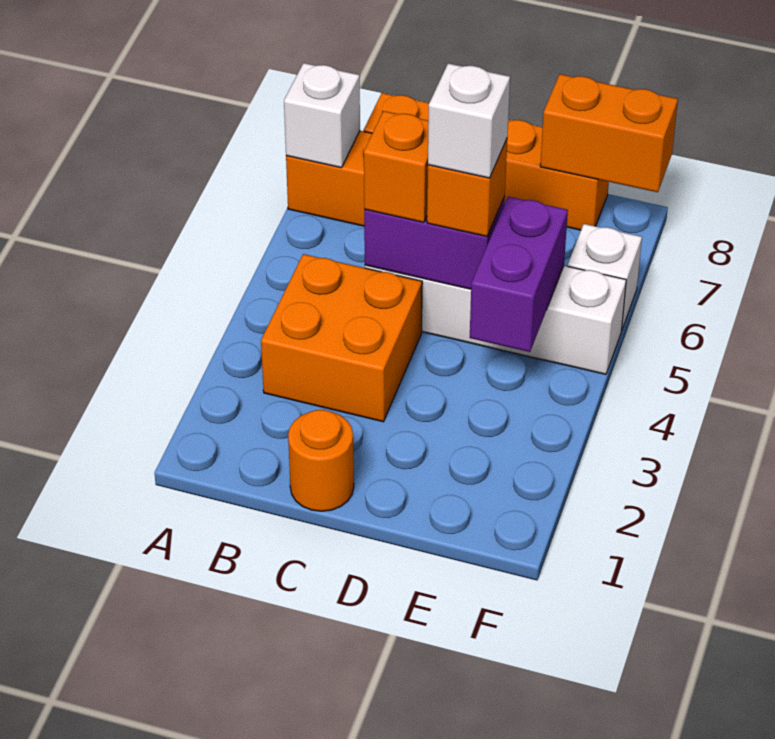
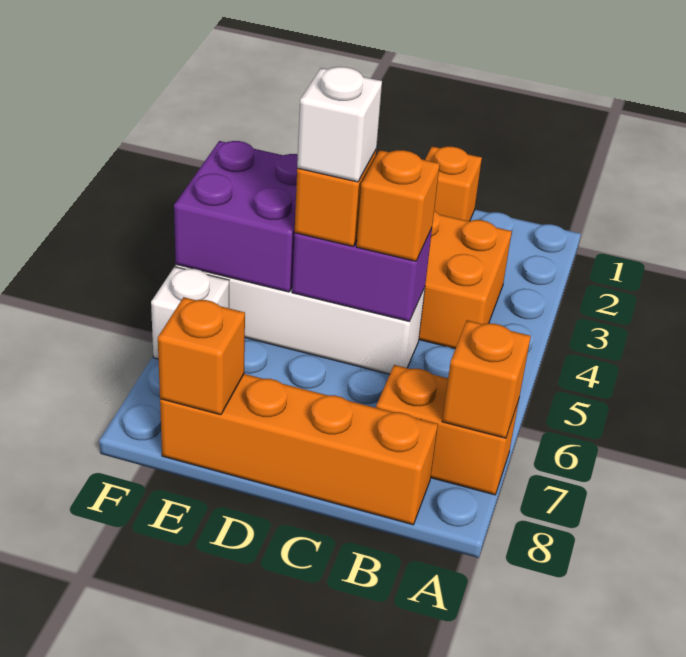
white brick A7 level 2 -> orange brick A7 level 2
orange round brick C1 level 1 -> orange brick C1 level 1
purple brick E4:E5 level 2 -> purple brick E4:F5 level 2
orange brick E8:F8 level 2 -> orange brick E8 level 2

